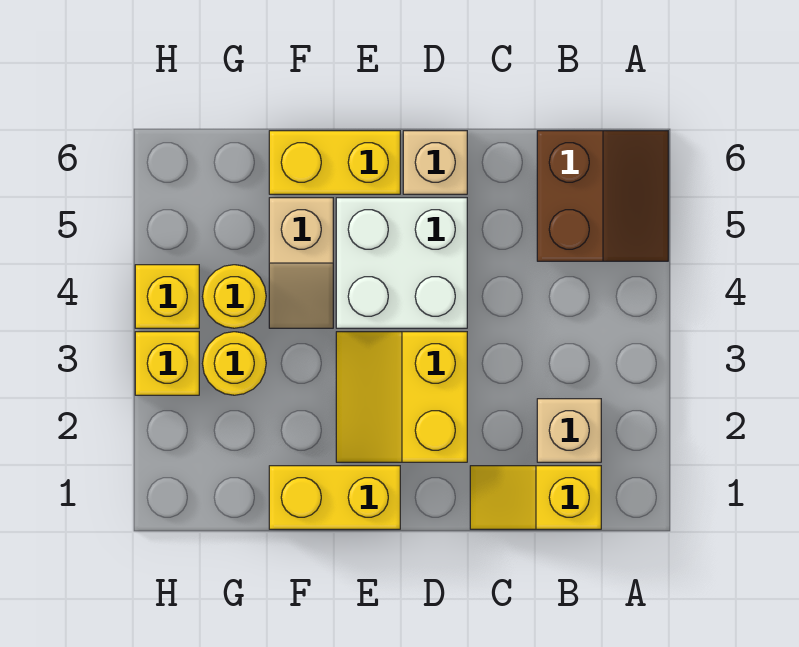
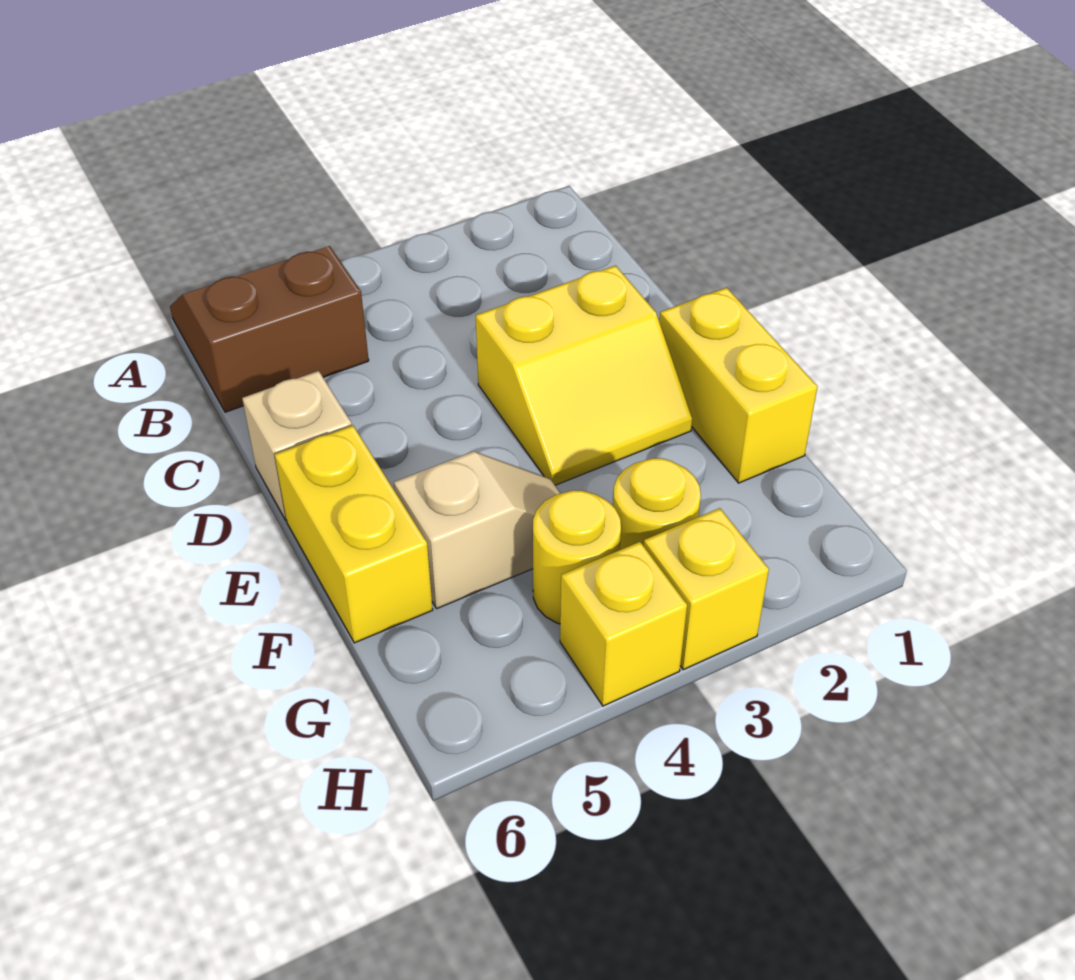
yellow slope B1:C1 level 1 top B -> none
tan brick B2 level 1 -> none
white brick D4:E5 level 1 -> none

